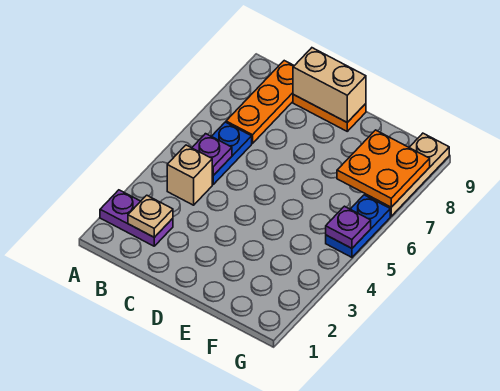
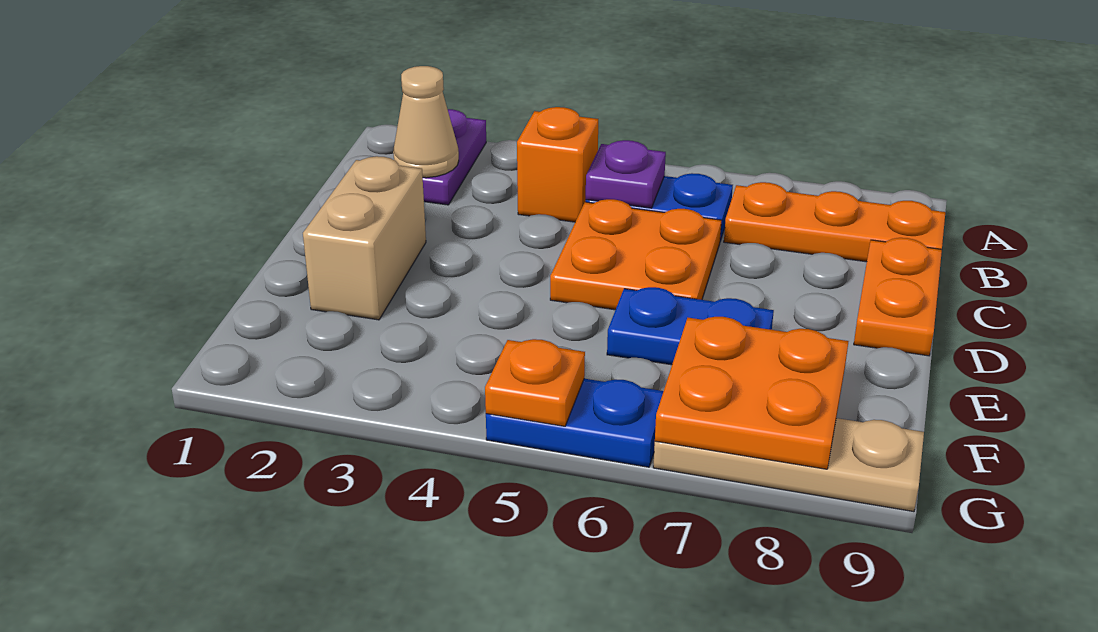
tan plate B2 level 2 -> tan cone B2 level 2
tan brick B4 level 1 -> orange brick B4 level 1
none -> orange plate C5:D6 level 1
tan brick C9:D9 level 2 -> tan brick D2:E2 level 1
none -> blue plate E6:E7 level 1
purple plate G5 level 2 -> orange plate G5 level 2

